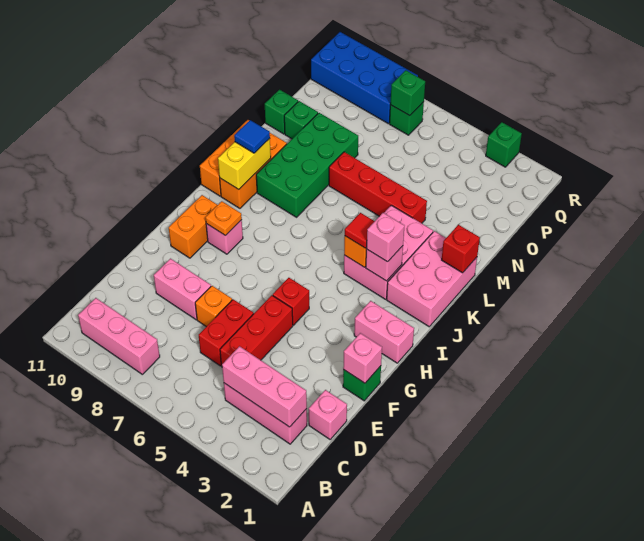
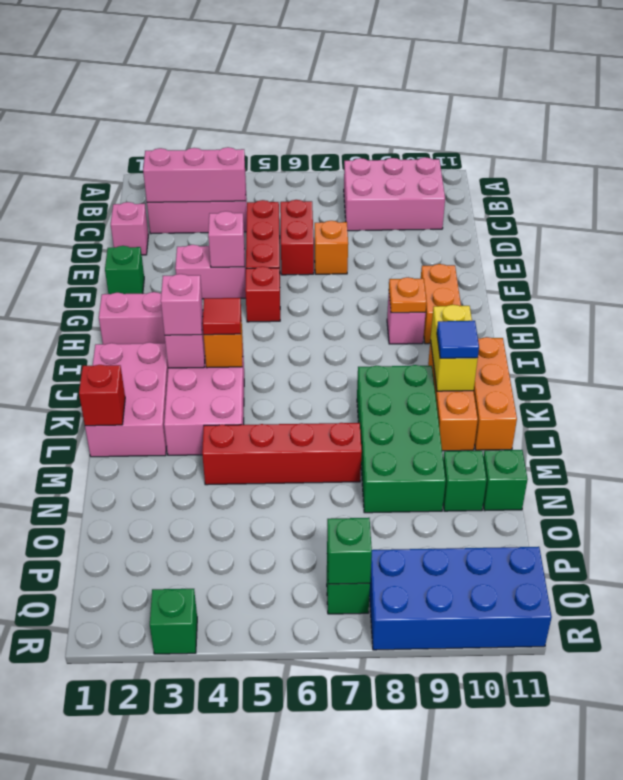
pink brick B8:B10 level 1 -> pink brick B8:C10 level 1
pink brick E8:E9 level 1 -> pink brick F3:F4 level 1
pink brick F1 level 2 -> pink brick F4 level 2

